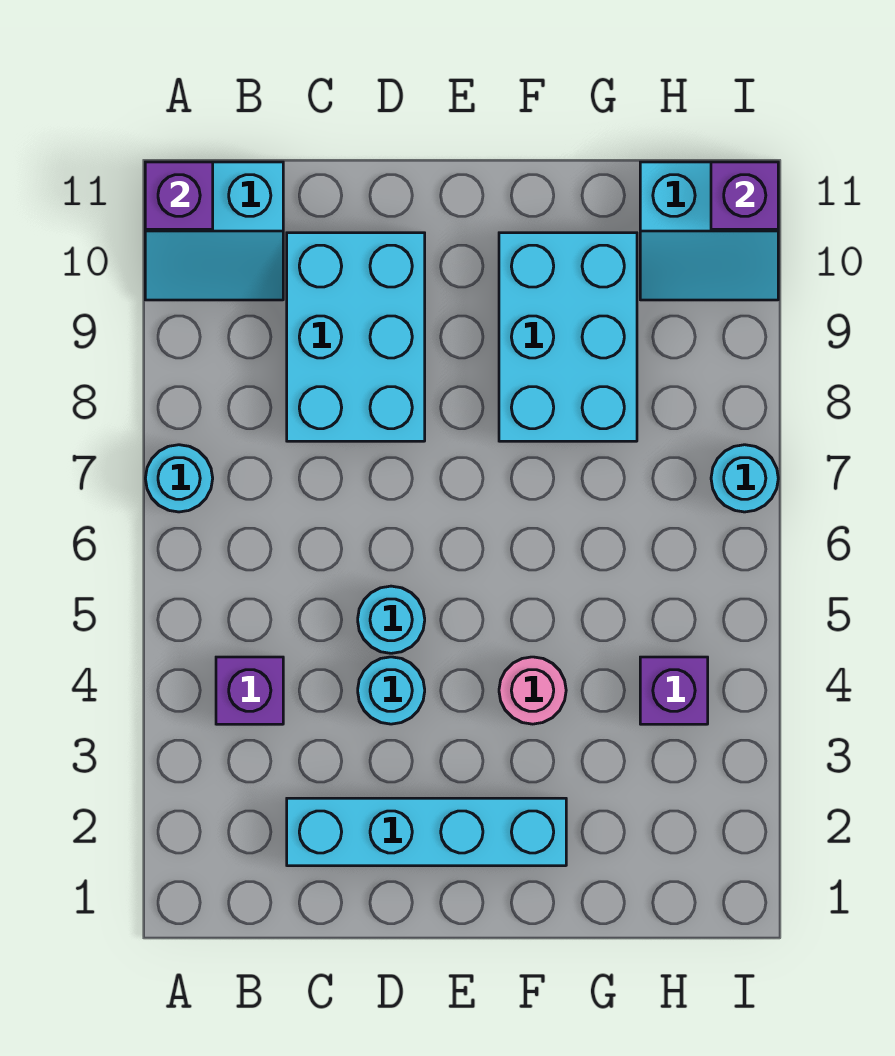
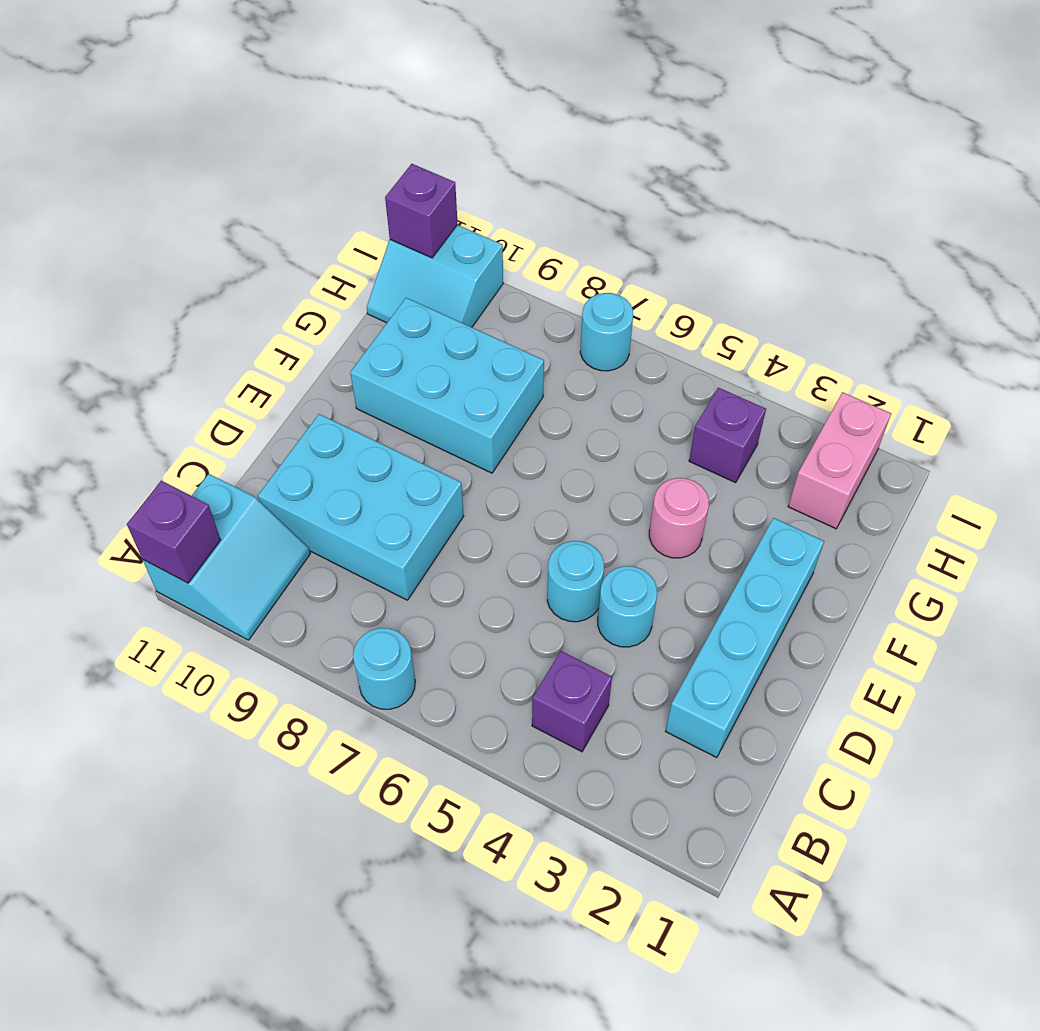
none -> pink brick H2:I2 level 1
cyan slope H10:I11 level 1 top 11 -> cyan slope H10:I11 level 1 top I

